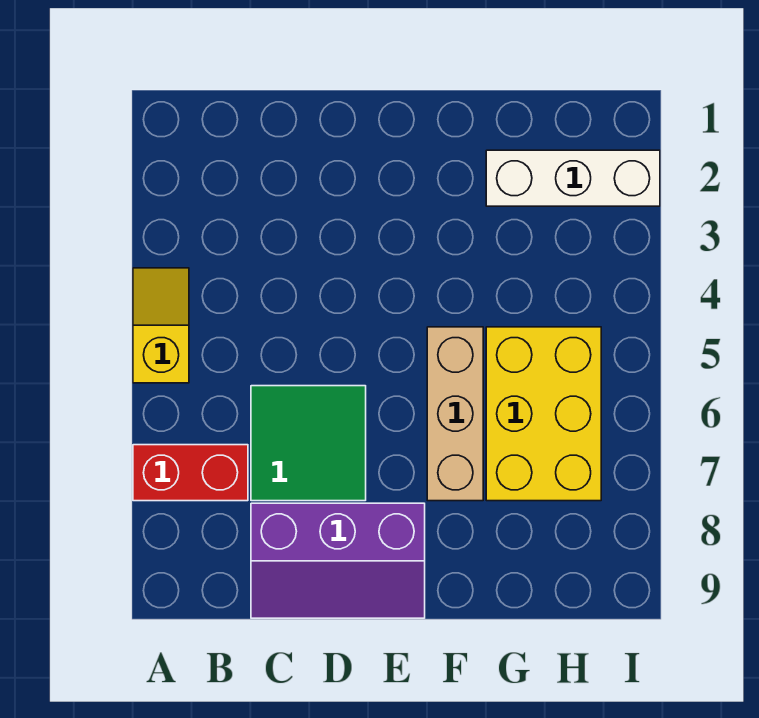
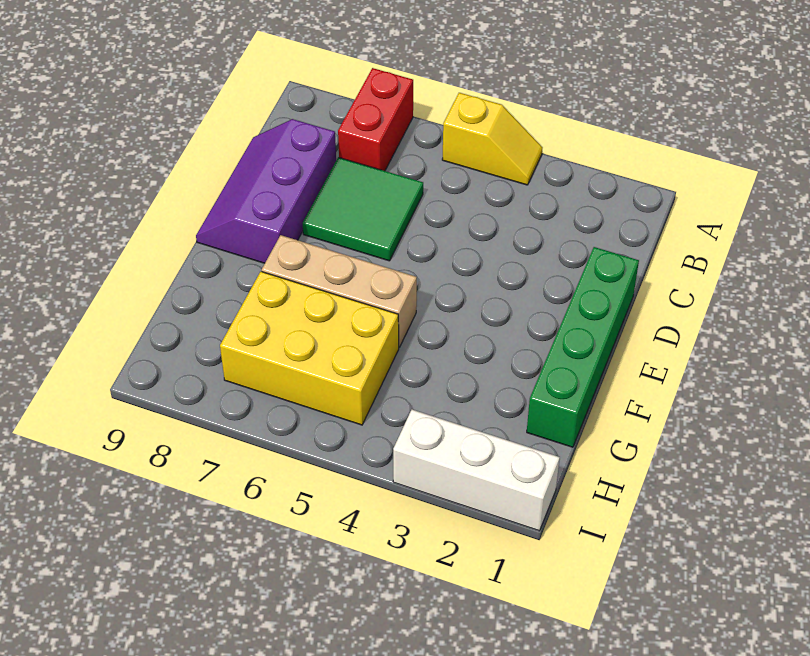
none -> green brick D1:G1 level 1
white brick G2:I2 level 1 -> white brick I1:I3 level 1

